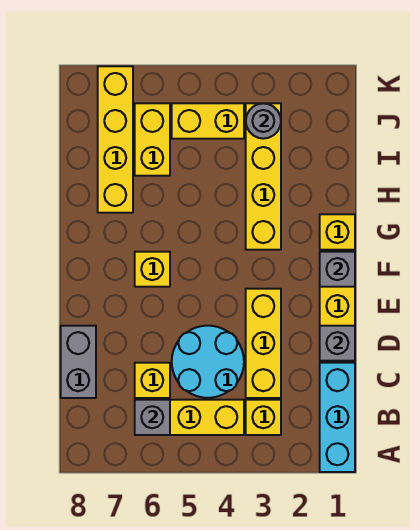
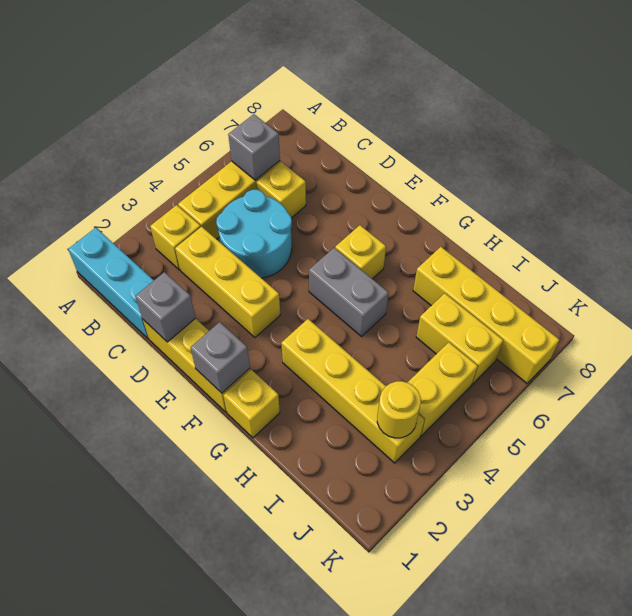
grey brick C8:D8 level 1 -> grey brick F5:G5 level 1
grey round brick J3 level 2 -> yellow round brick J3 level 2

